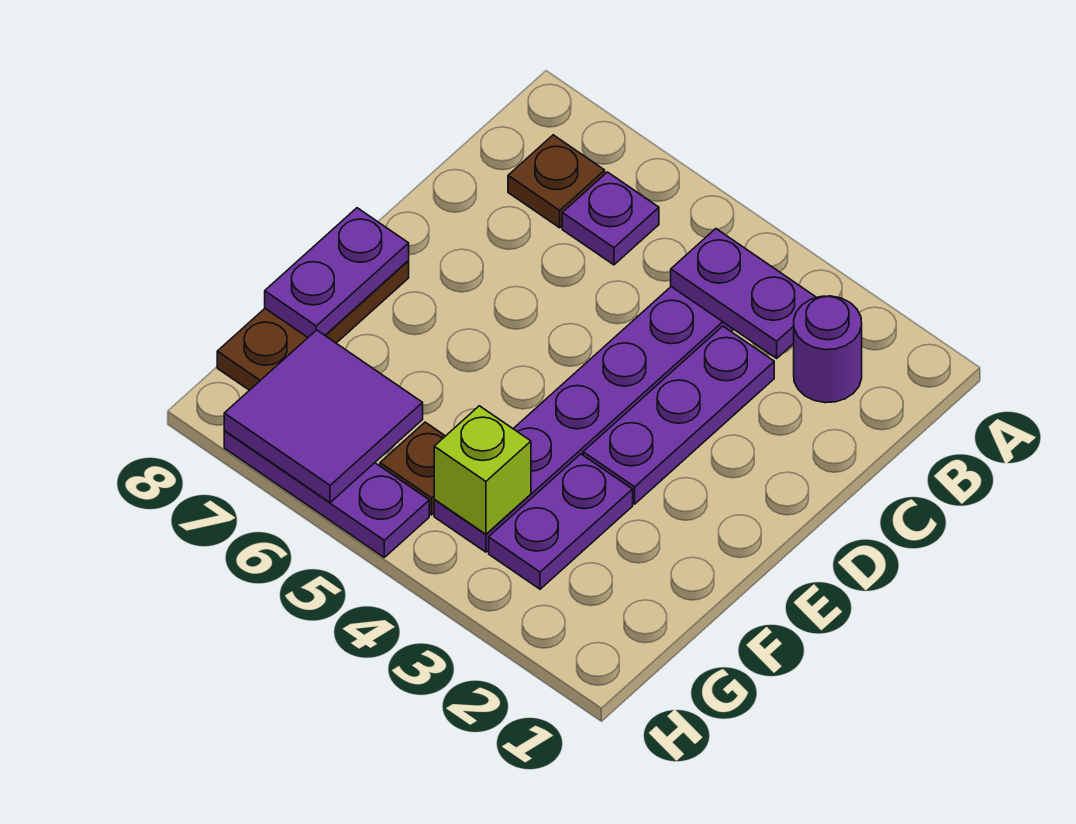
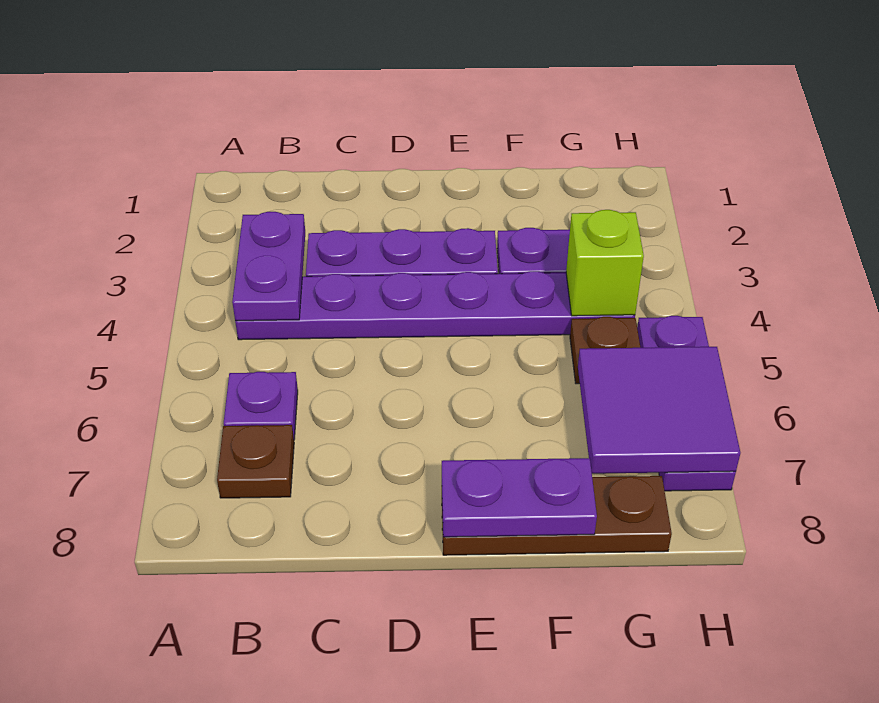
purple round brick B2 level 1 -> none

